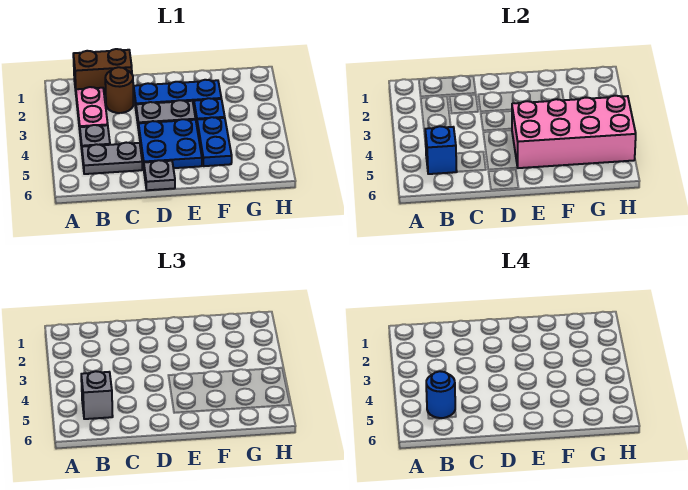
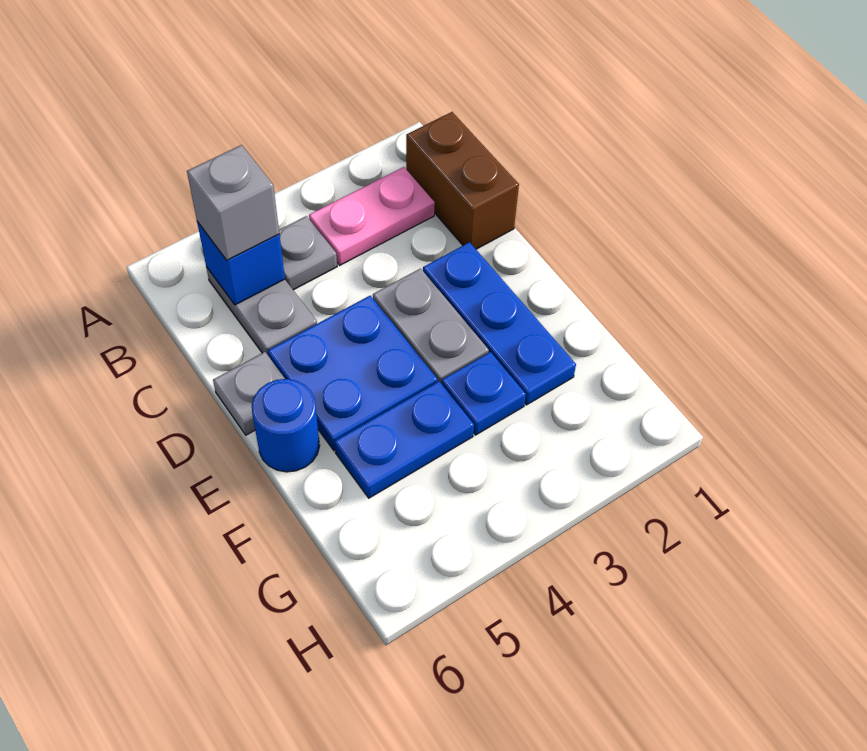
blue round brick B5 level 4 -> blue round brick E6 level 1
brown round brick C2 level 1 -> none
pink brick E4:H5 level 2 -> none

